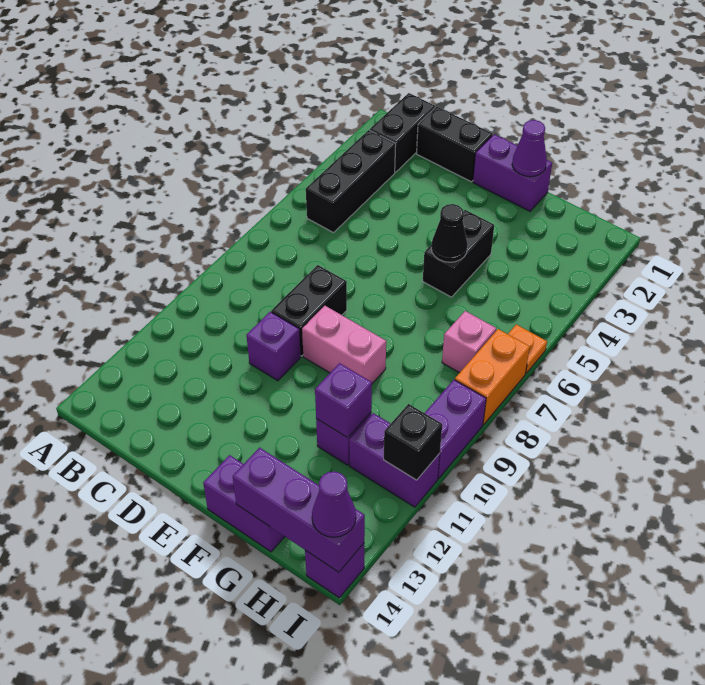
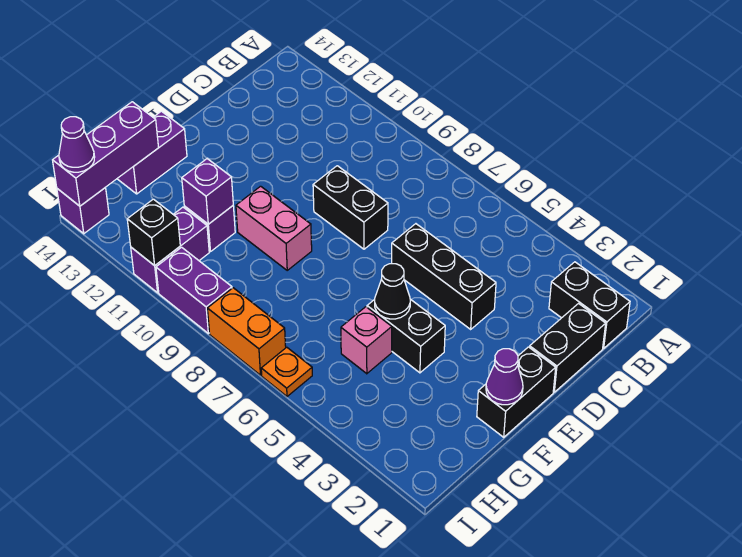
black brick B3:B5 level 1 -> black brick D4:D6 level 1
purple brick D10 level 1 -> none
purple brick E1:F1 level 1 -> black brick E1:F1 level 1
pink brick E9:F9 level 1 -> pink brick F9:F10 level 1
pink brick H7 level 1 -> pink brick G5 level 1

